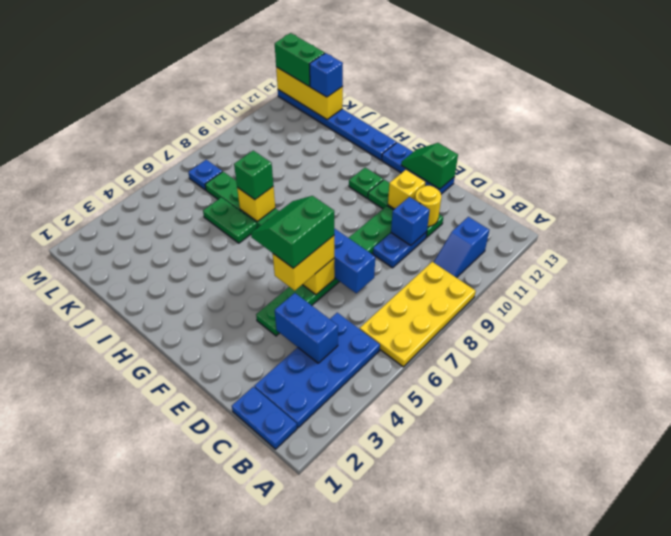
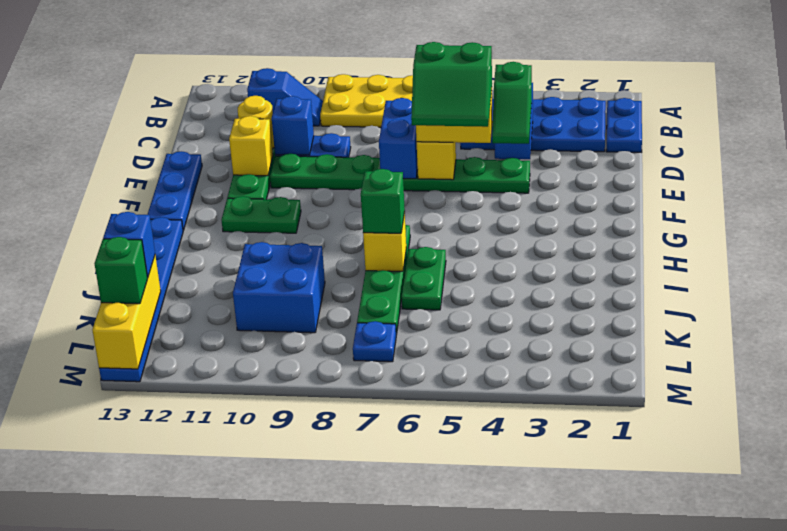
green slope E13:F13 level 2 top E -> green slope D4:E4 level 3 top D
green plate G11 level 1 -> green plate G10:G11 level 1
none -> blue brick J9:K10 level 1
green brick L13:M13 level 3 -> green brick L13 level 3

